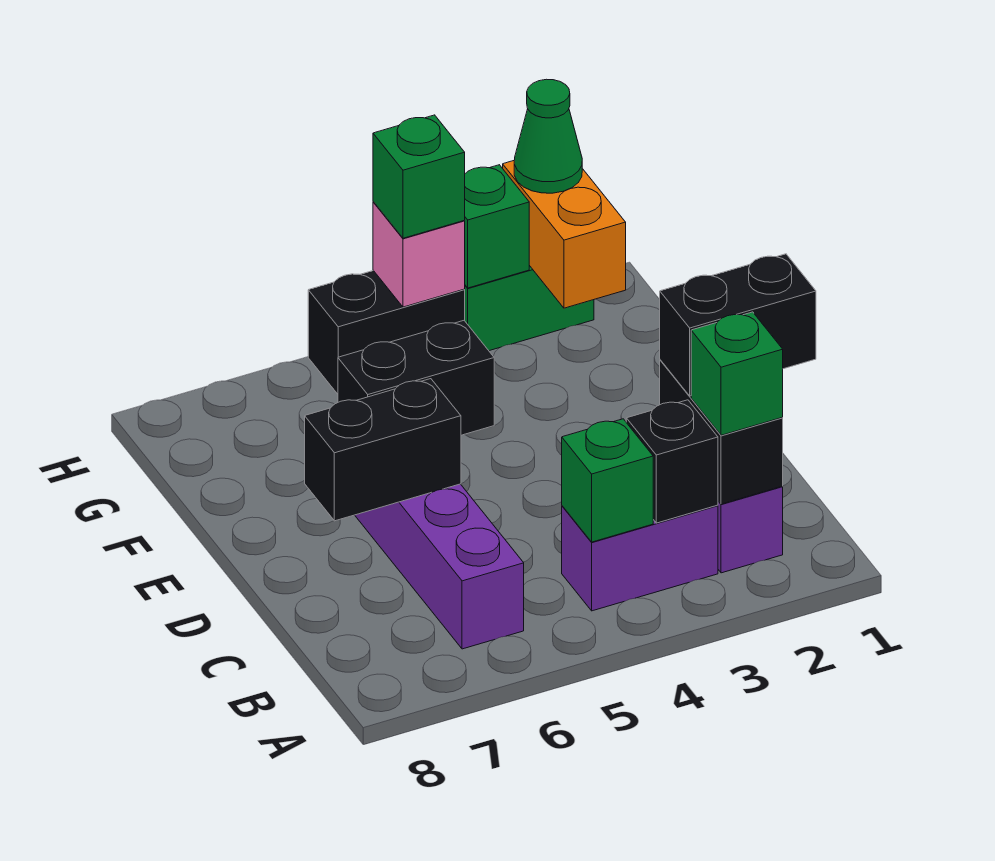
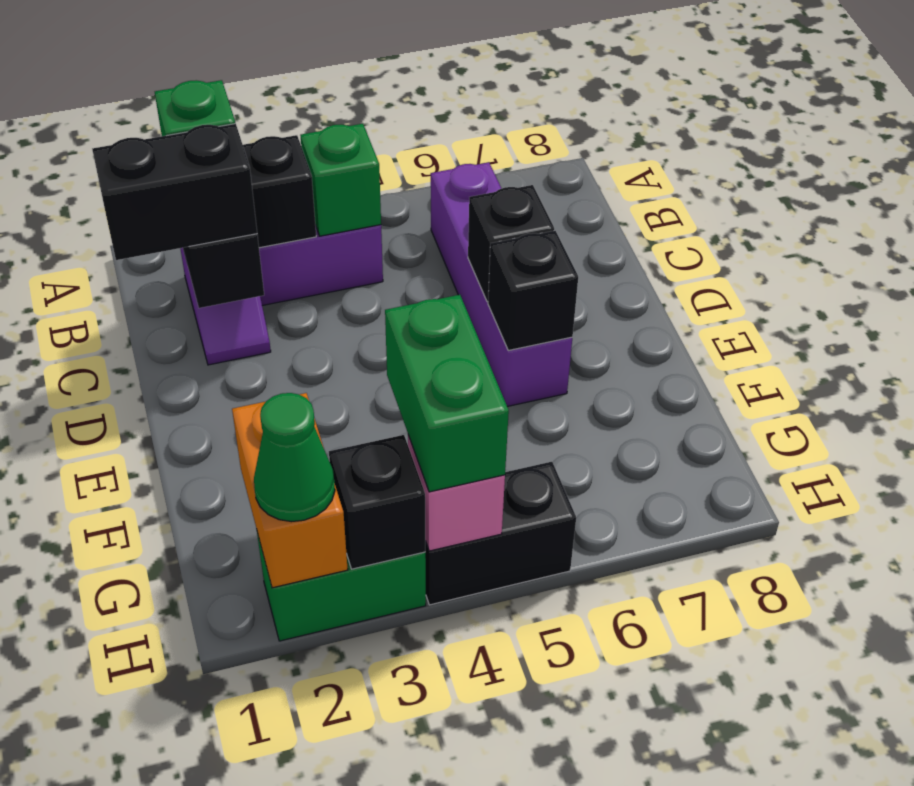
black brick D6:D7 level 2 -> black brick D6 level 2
black brick E5:E6 level 2 -> black brick E6 level 2
green brick H3 level 2 -> black brick H3 level 2
green brick H4 level 3 -> green brick G4:H4 level 3

